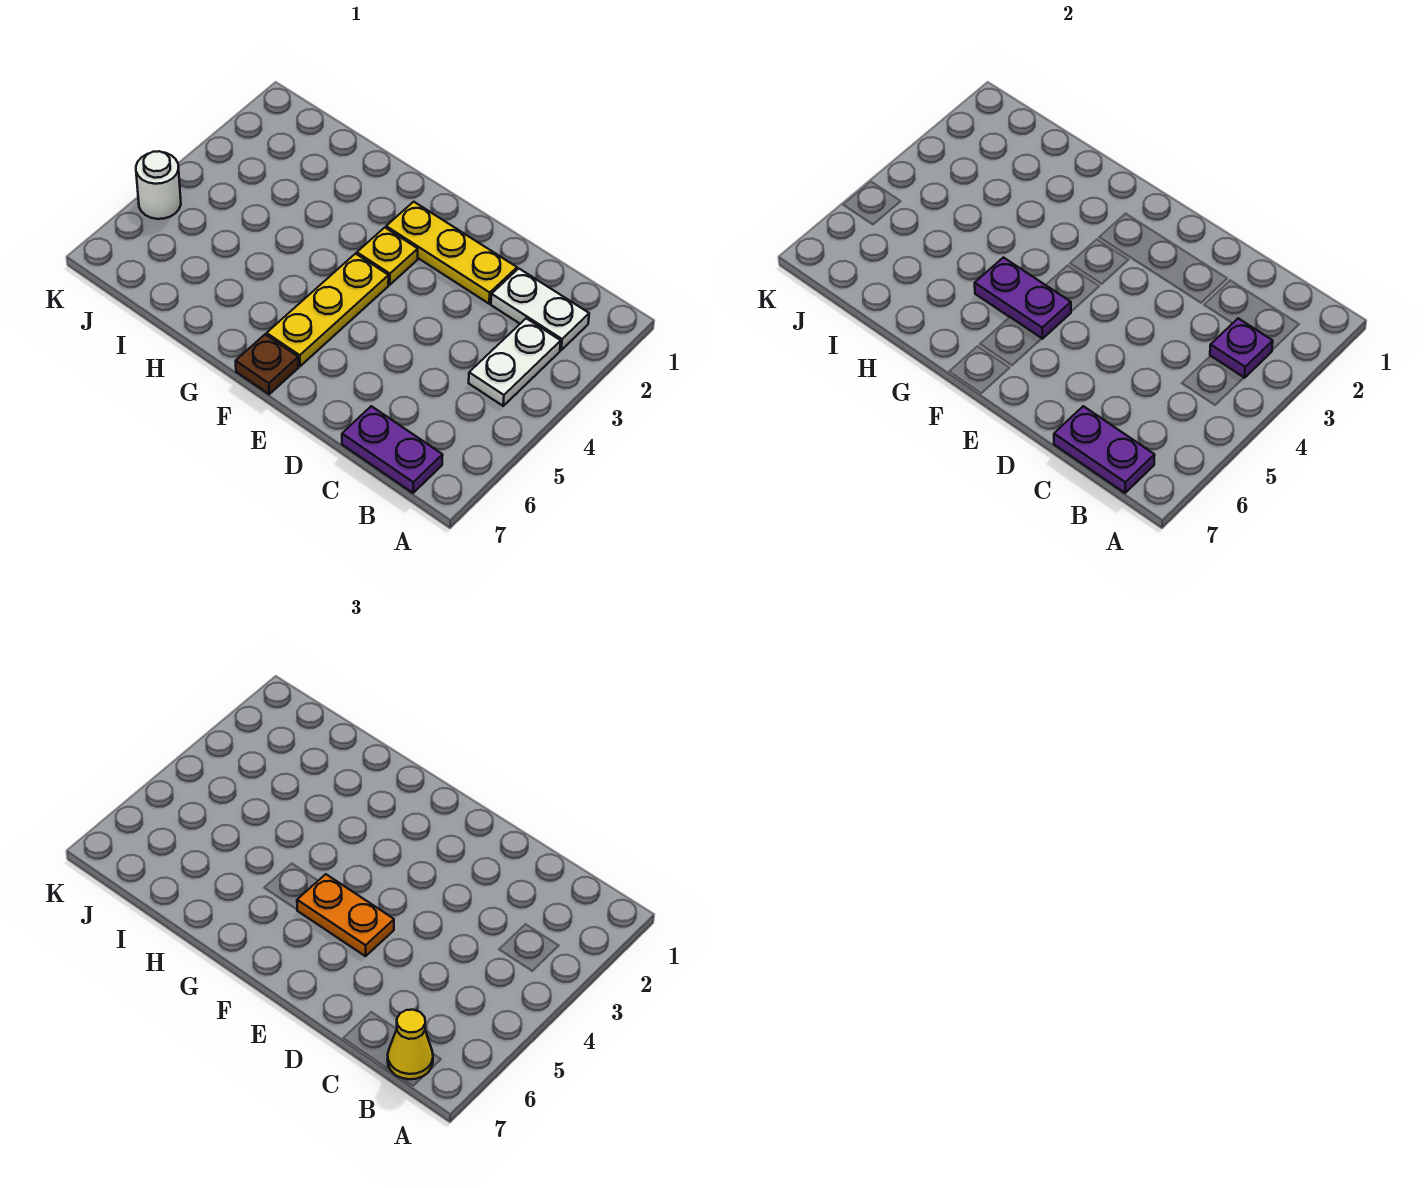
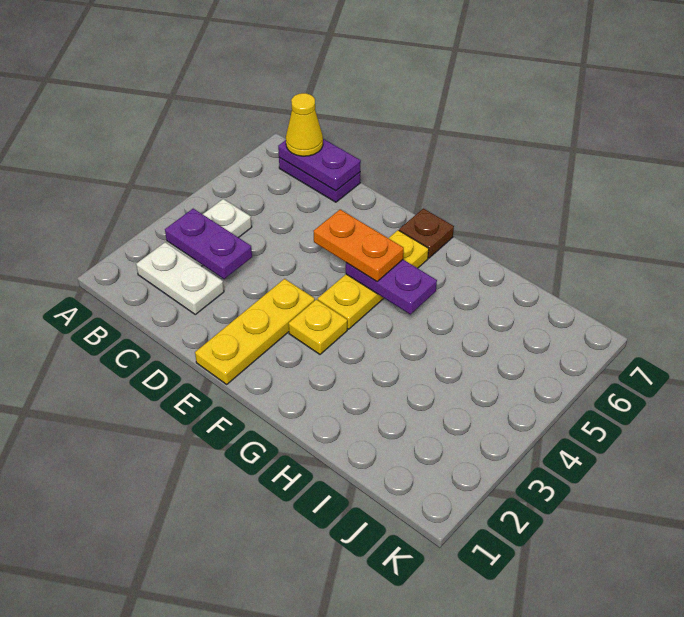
purple plate B3 level 2 -> purple plate B3:C3 level 2
yellow plate D2:F2 level 1 -> yellow plate E1:E3 level 1
white round brick K5 level 1 -> none

